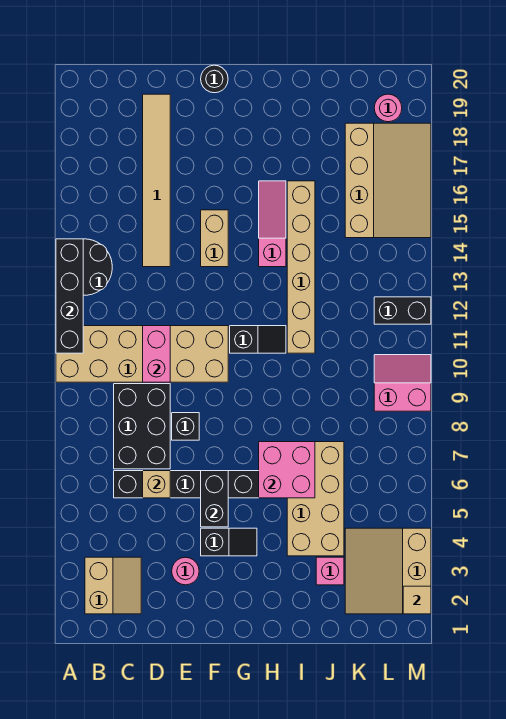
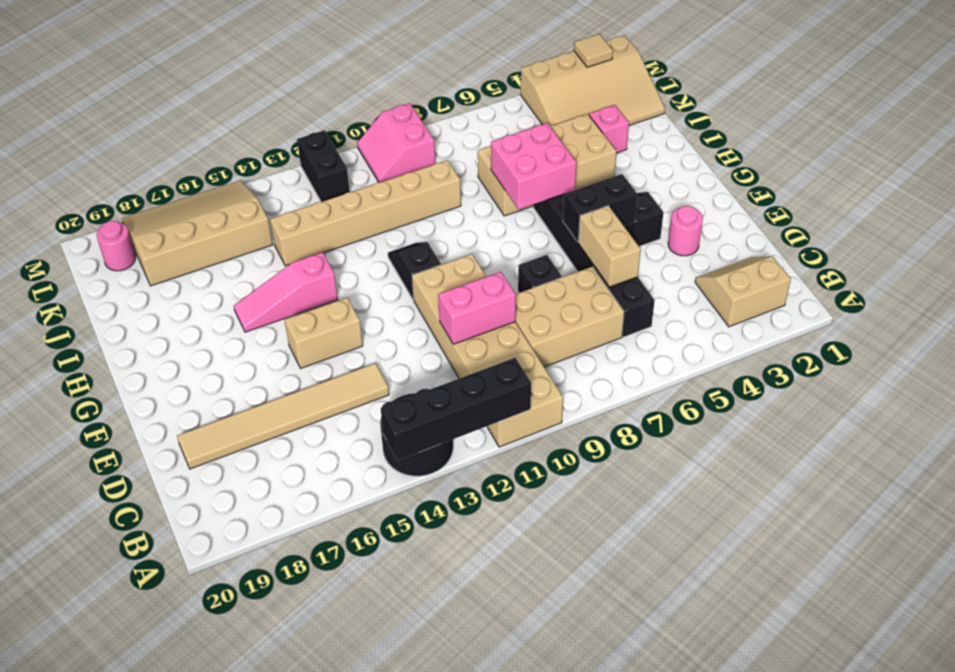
black brick C7:D9 level 1 -> tan brick C7:D9 level 1
tan brick D6 level 2 -> tan brick D6:E6 level 2
black round brick F20 level 1 -> none
tan brick I11:I16 level 1 -> tan brick J9:J14 level 1
tan slope K2:M4 level 1 top M -> tan slope K1:M4 level 1 top M

